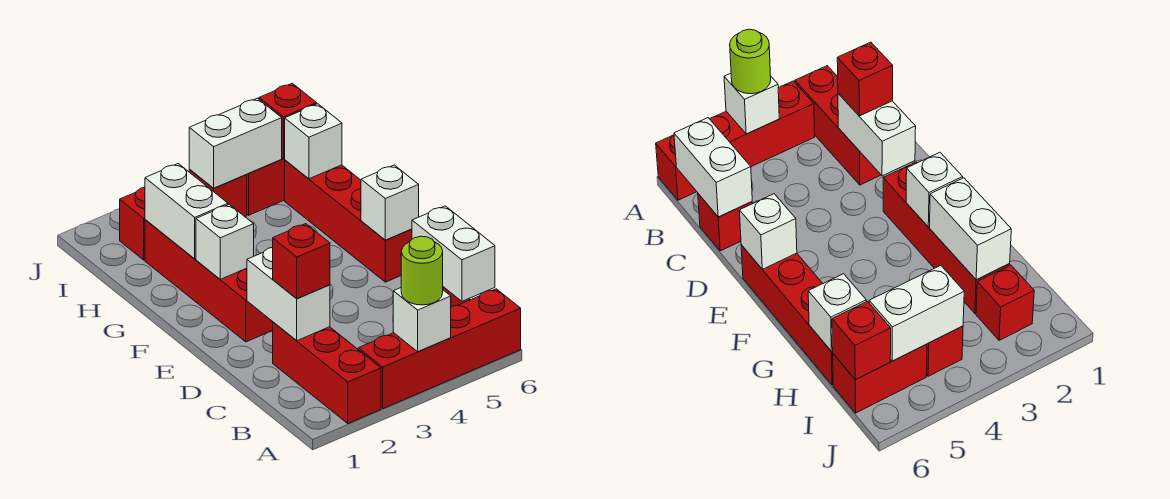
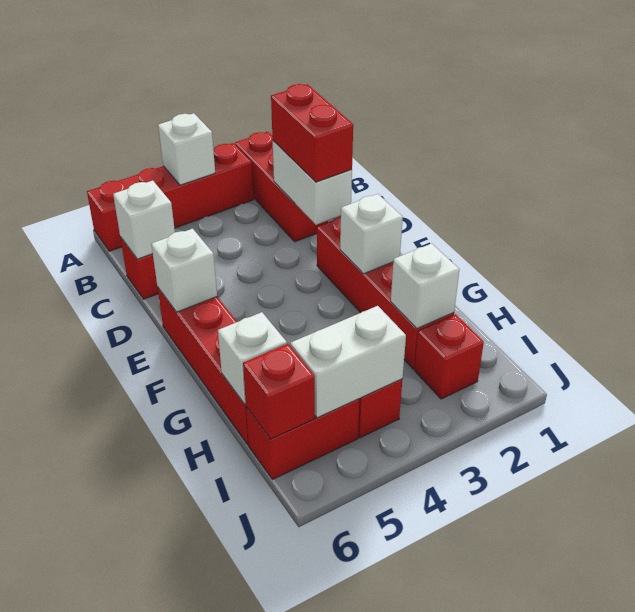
lime round brick A4 level 3 -> none
white brick B6:C6 level 2 -> white brick C6 level 2
red brick C2 level 3 -> red brick C2:D2 level 3
white brick G2:H2 level 2 -> white brick H2 level 2

